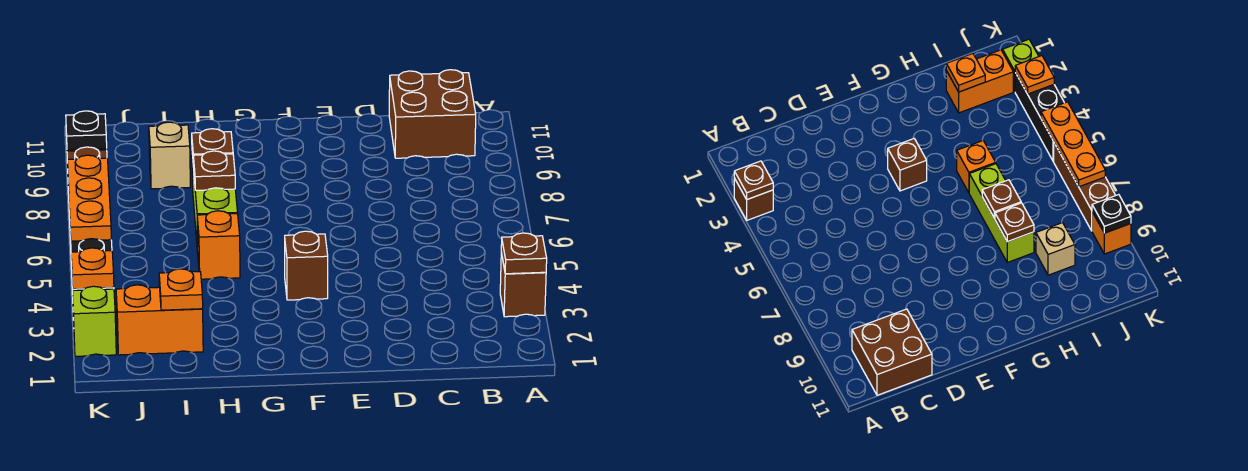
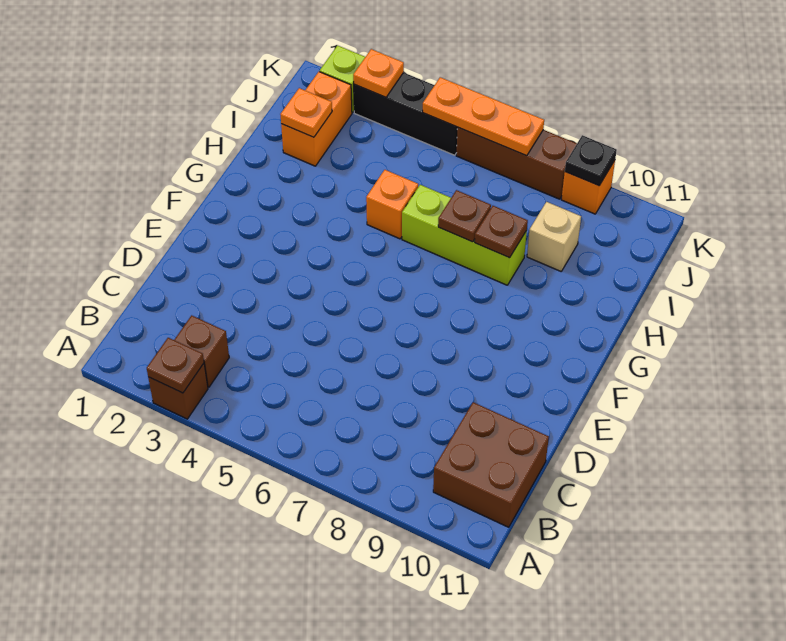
brown brick F4 level 1 -> brown brick B3 level 1

